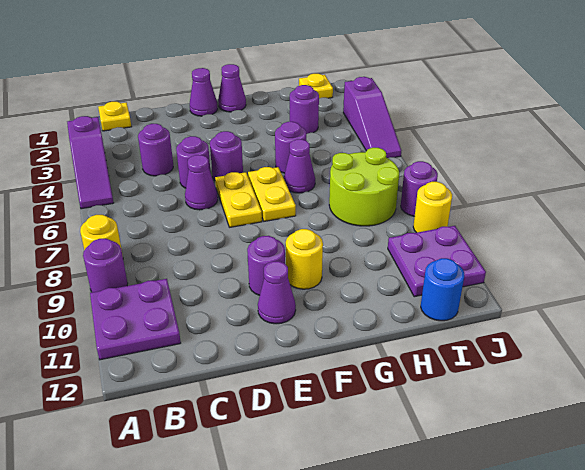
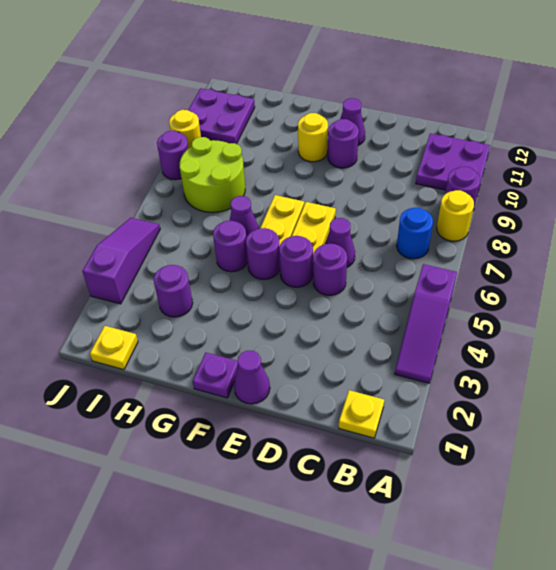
purple slope A3:A5 level 1 top 3 -> purple slope A3:A5 level 1 top 5
purple round brick C4 level 1 -> purple round brick F5 level 1
purple cone F1 level 1 -> purple plate F1 level 1
blue round brick I12 level 1 -> blue round brick B7 level 1

